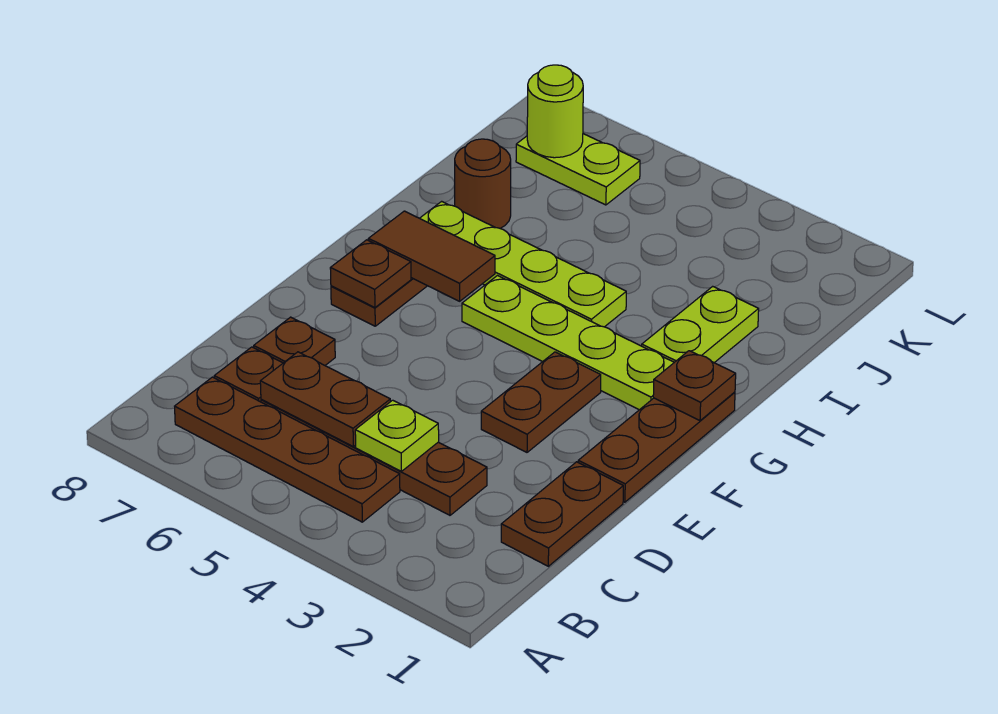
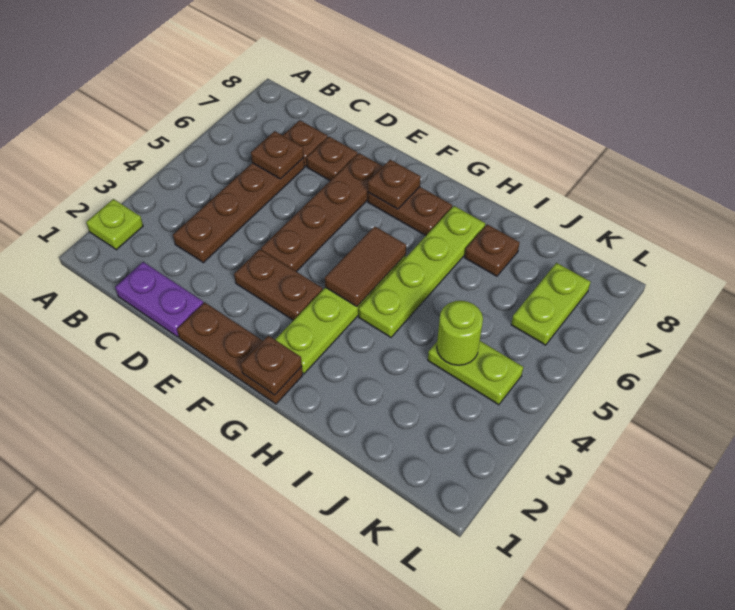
brown plate B4:B7 level 1 -> brown plate E4:E7 level 1
brown plate C1:D1 level 1 -> purple plate C1:D1 level 1
lime plate C4 level 2 -> lime plate A2 level 1
brown plate C5:C6 level 2 -> brown plate C6 level 2
brown tile G6:G7 level 2 -> brown tile G4:G5 level 2
lime plate H2:I2 level 1 -> lime plate J4:K4 level 1
brown round brick I7 level 1 -> brown plate I7 level 1
lime round brick K7 level 2 -> lime round brick J4 level 2

